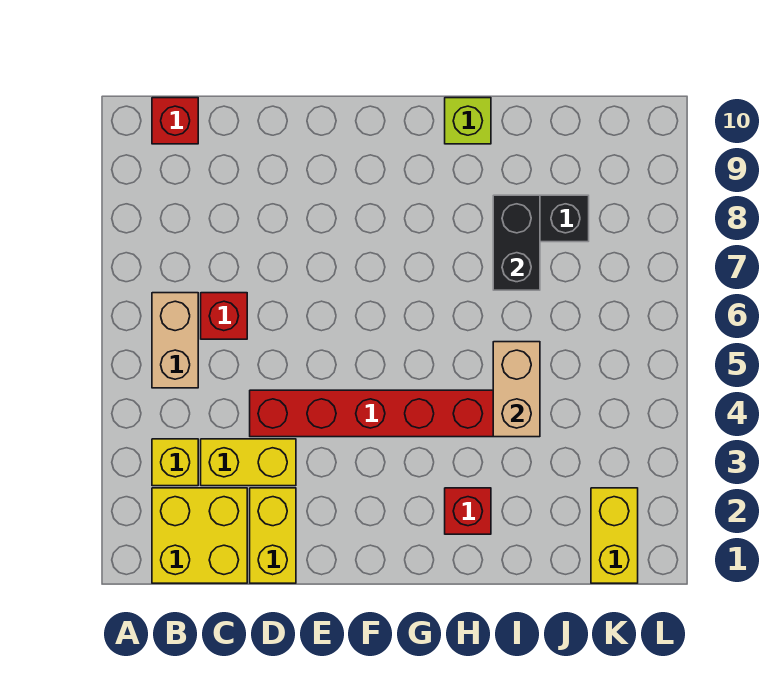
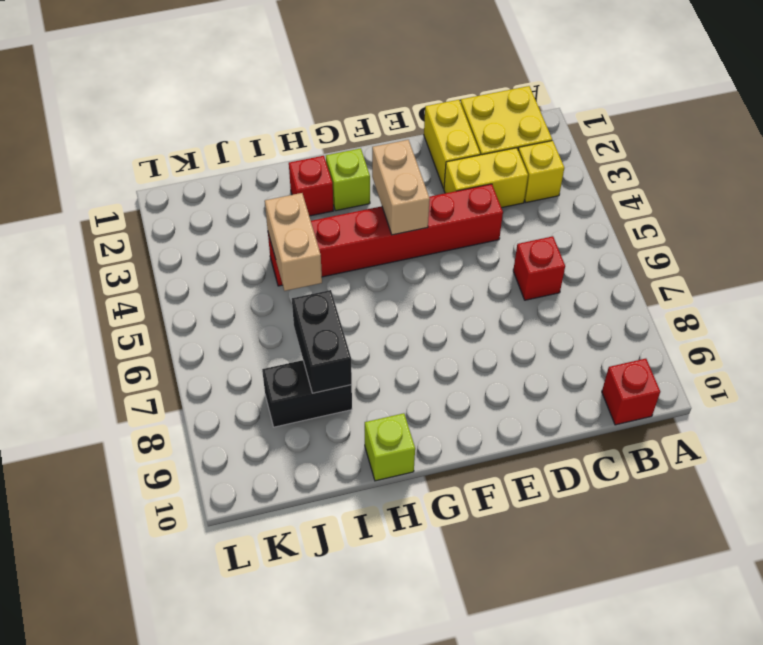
tan brick B5:B6 level 1 -> tan brick F3:F4 level 2
none -> lime brick G2 level 1
yellow brick K1:K2 level 1 -> none

